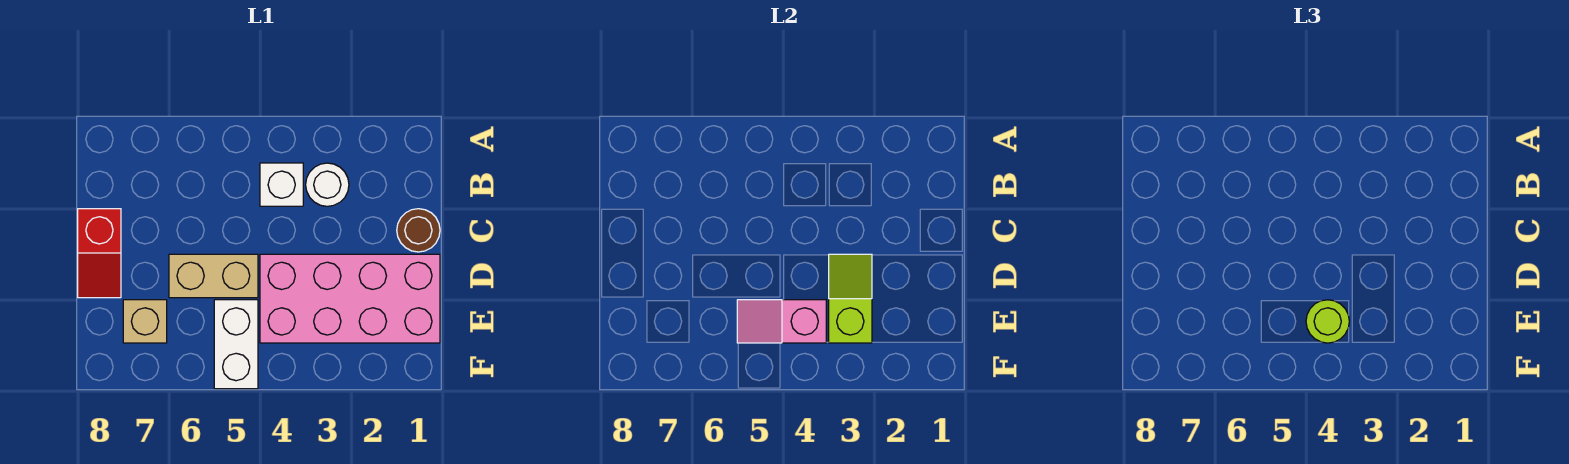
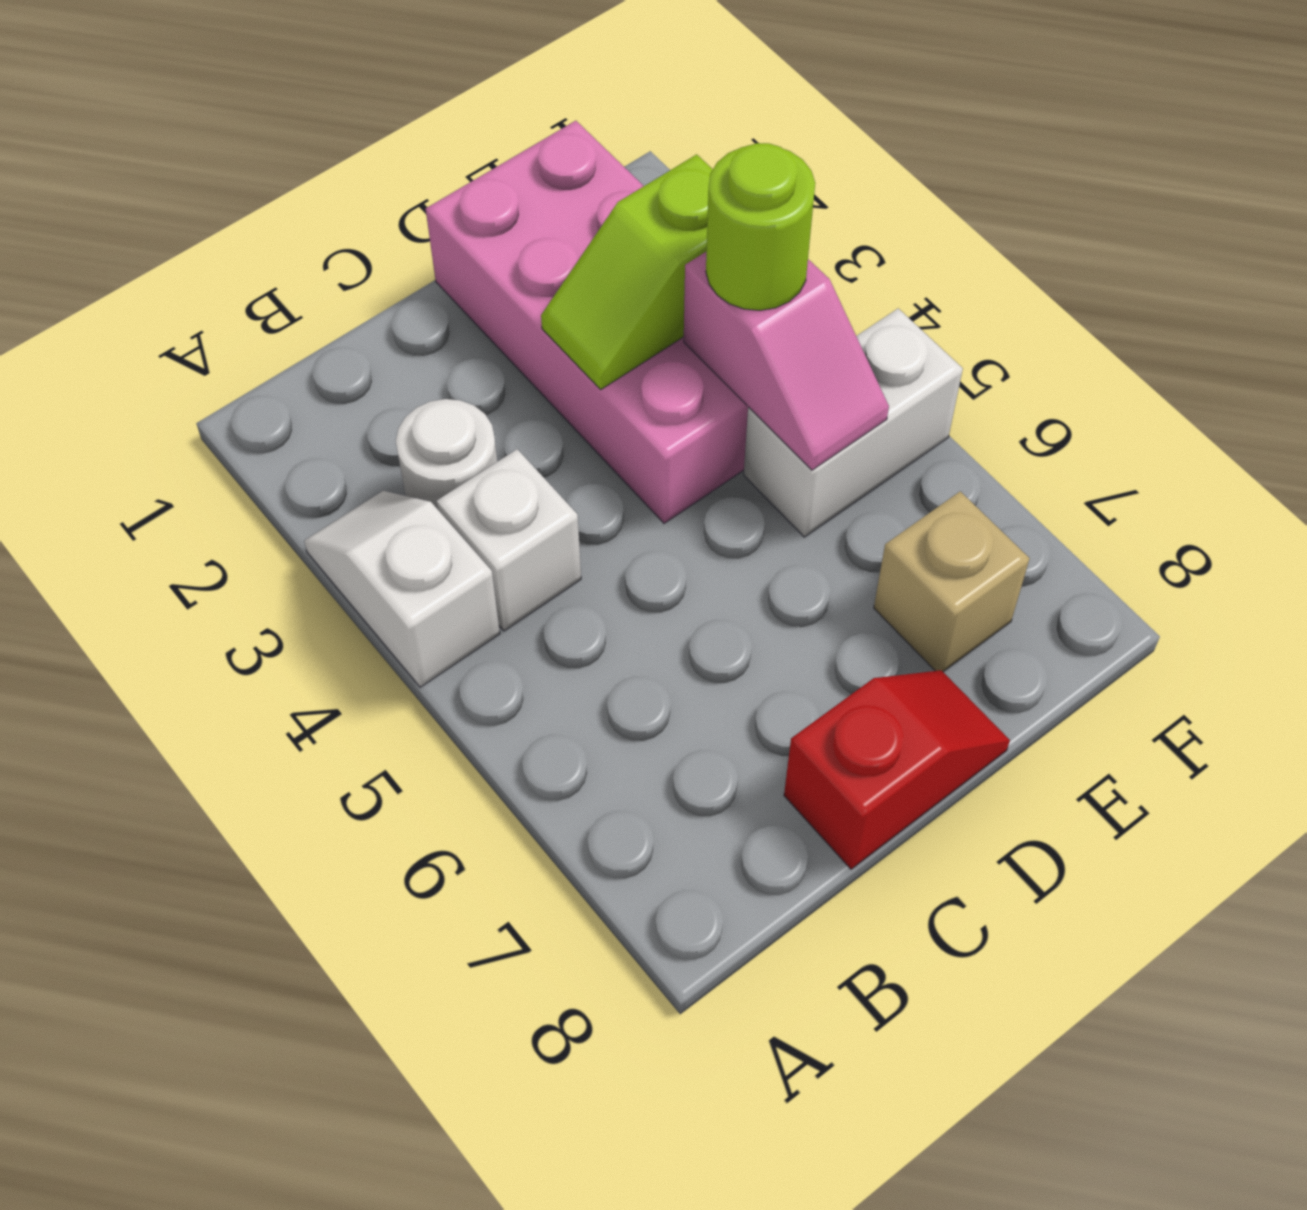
none -> white slope A3:A4 level 1 top 4
brown round brick C1 level 1 -> none
tan brick D5:D6 level 1 -> none

